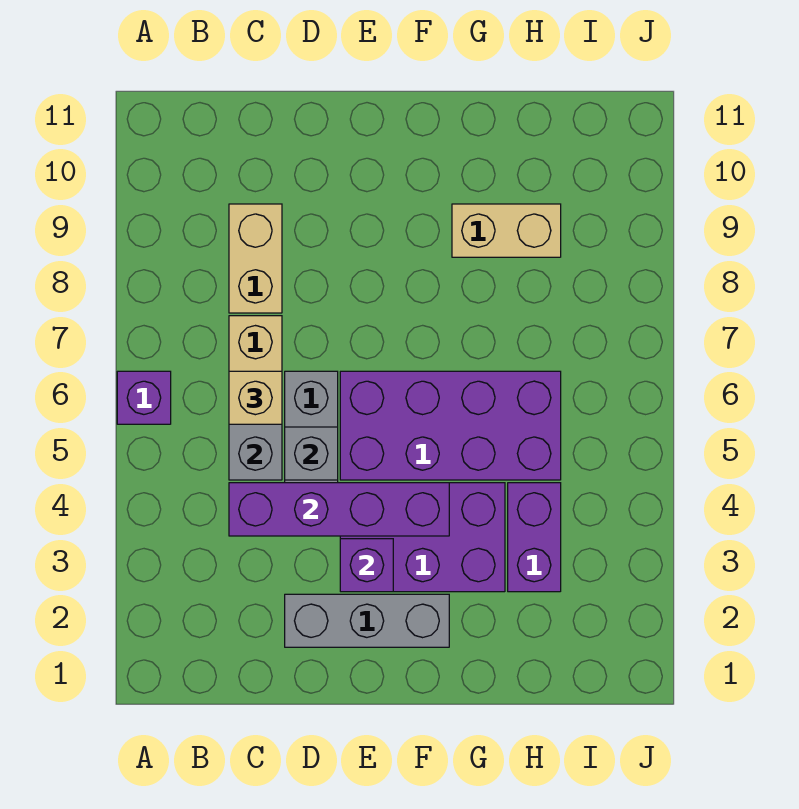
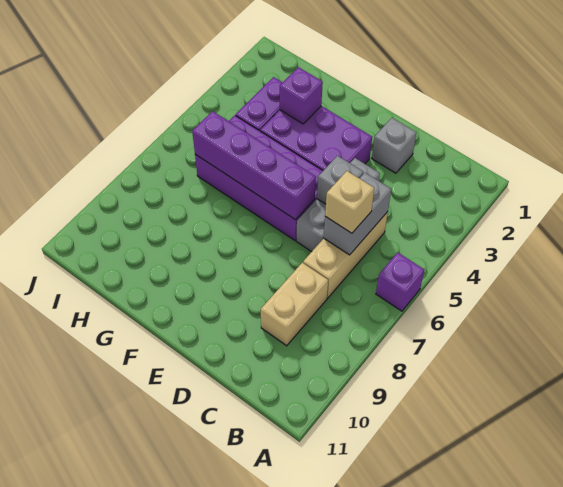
purple brick C4:F4 level 2 -> purple brick E6:H6 level 2
grey brick D2:F2 level 1 -> grey brick D2 level 1
purple brick E3 level 2 -> purple brick G3 level 2
tan brick G9:H9 level 1 -> none

